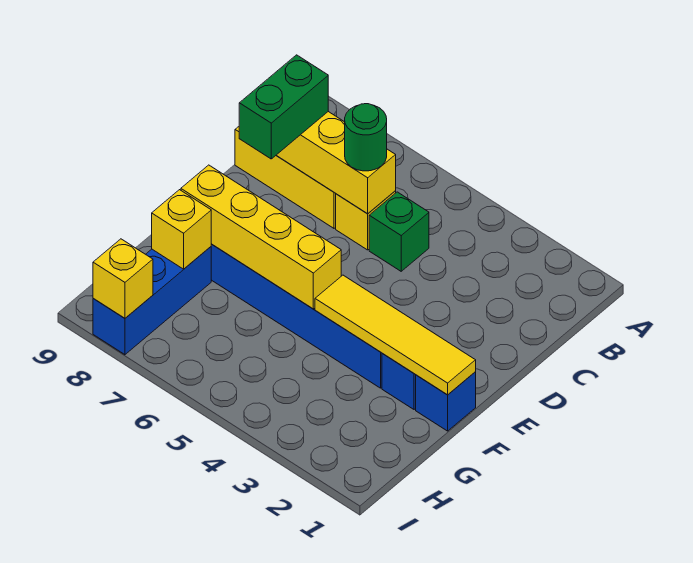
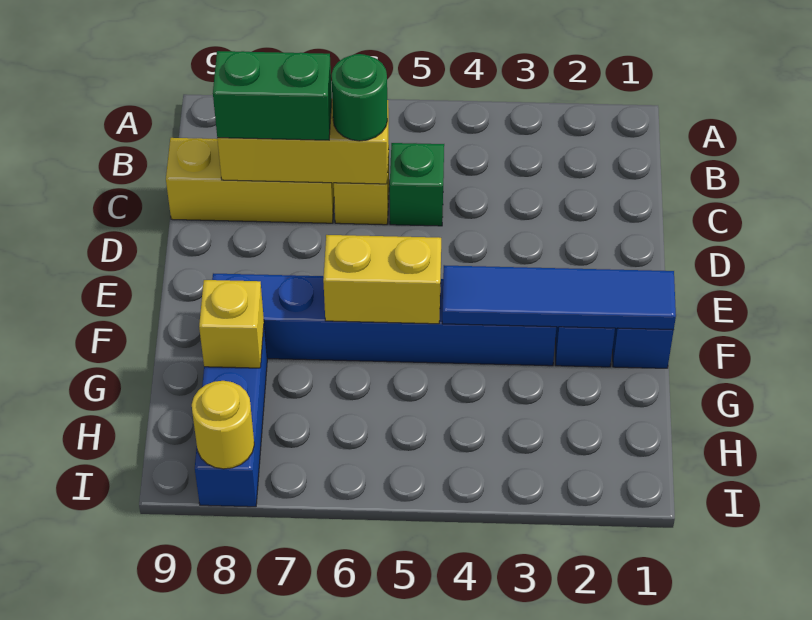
green brick C8:D8 level 3 -> green brick C7:C8 level 3
yellow tile F1:F4 level 2 -> blue tile F1:F4 level 2
yellow brick F5:F8 level 2 -> yellow brick F5:F6 level 2
yellow brick I8 level 2 -> yellow round brick I8 level 2

